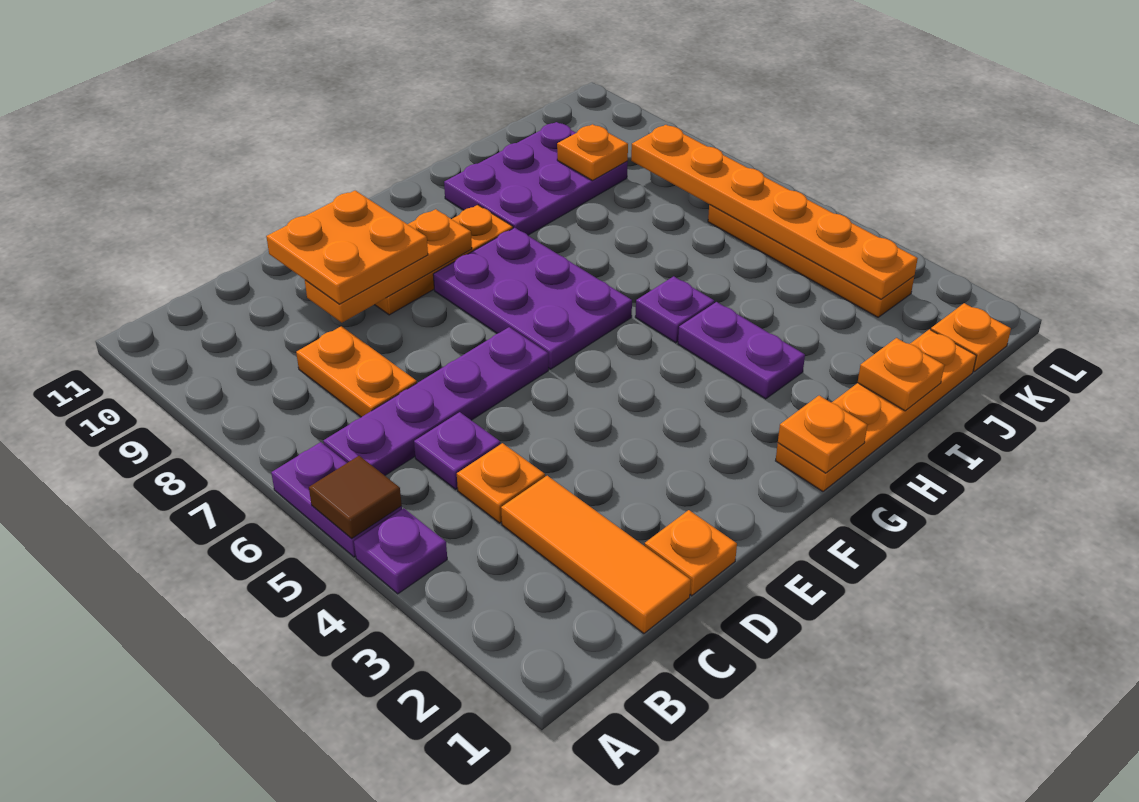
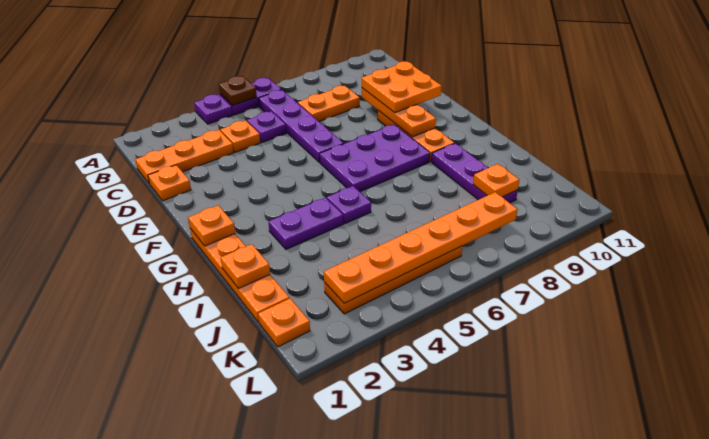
brown tile A5 level 2 -> brown plate A5 level 2
orange tile C1:C3 level 1 -> orange plate C1:C3 level 1
purple plate H9:J10 level 1 -> purple plate H9:J9 level 1

